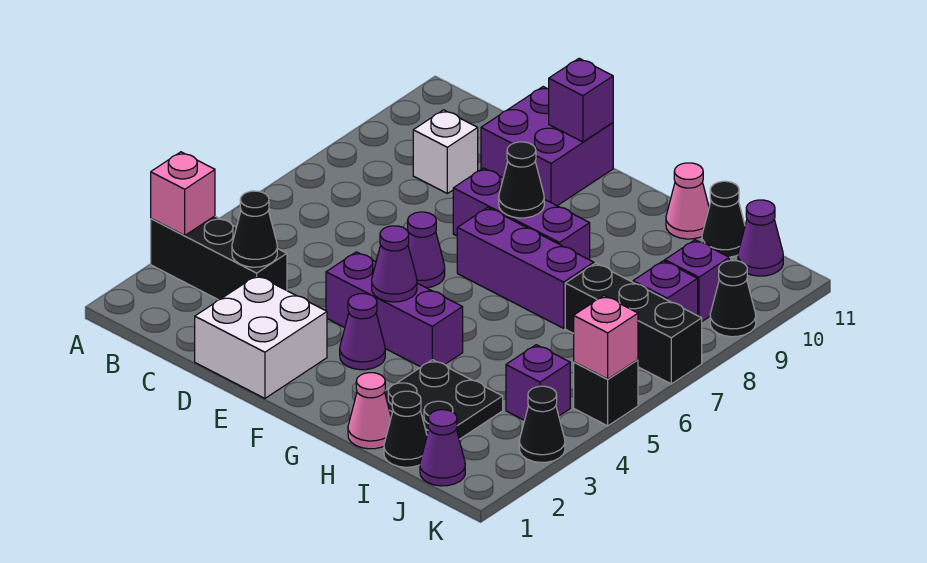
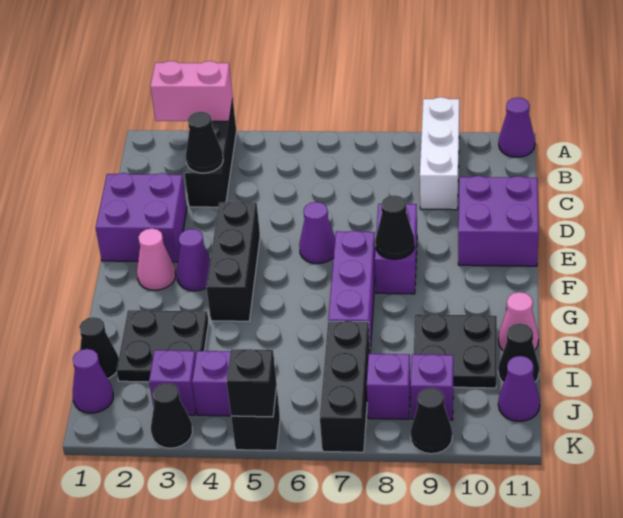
pink brick A3 level 2 -> pink brick A2:A3 level 2
white brick C9 level 1 -> white brick A9:C9 level 1
white brick D1:E2 level 1 -> purple brick D1:E2 level 1
purple brick E4:G4 level 1 -> black brick E4:G4 level 1
purple brick E8:G8 level 1 -> purple brick E8:F8 level 1
purple brick E11 level 2 -> purple brick J3 level 1
purple cone F4 level 2 -> purple cone A11 level 1
pink cone H1 level 1 -> pink cone F2 level 1
none -> black plate H9:I10 level 1
pink brick K5 level 2 -> black brick K5 level 2

